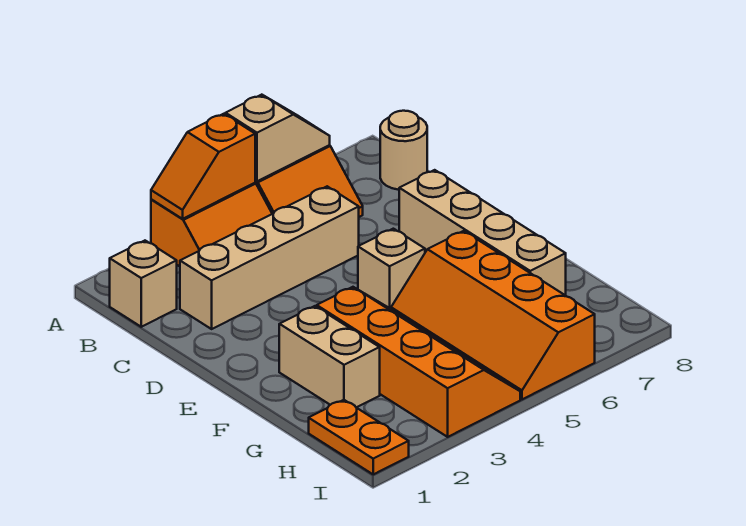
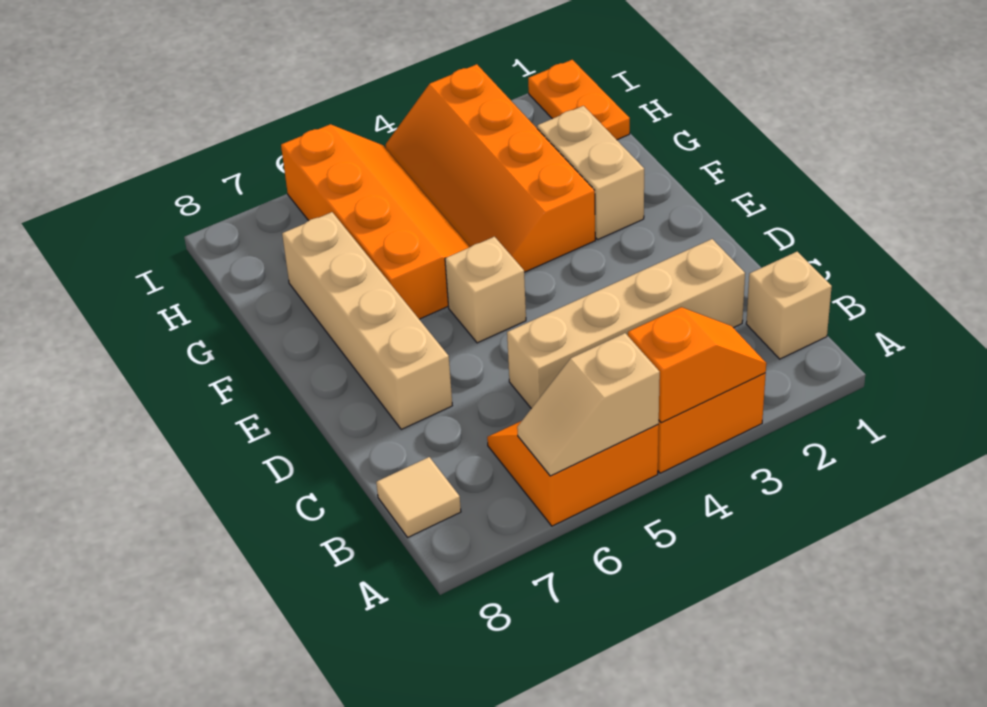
tan round brick B8 level 1 -> tan tile B8 level 1

